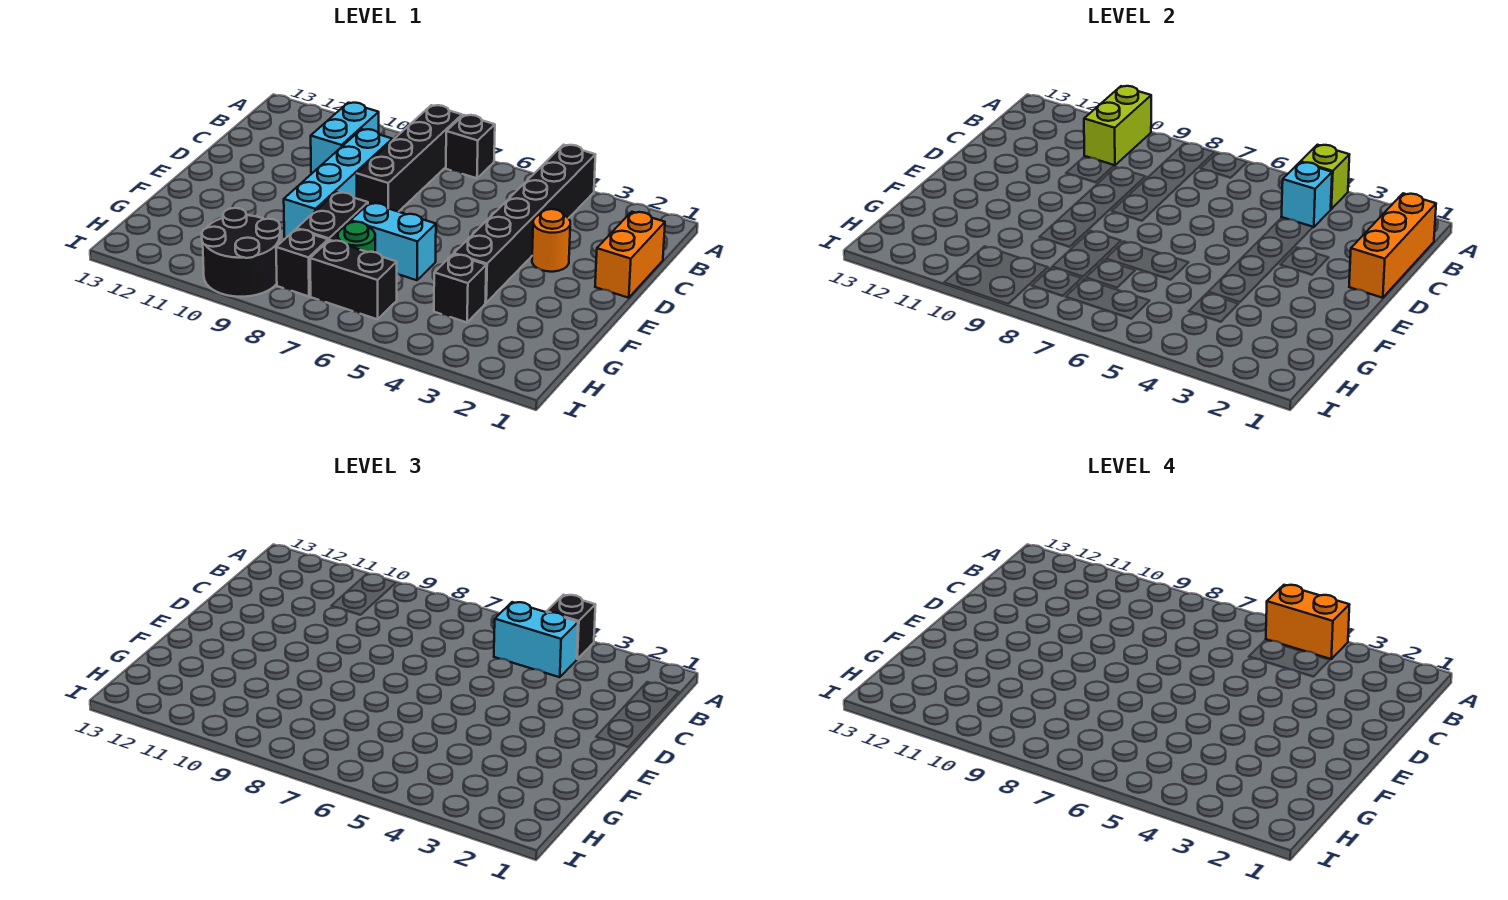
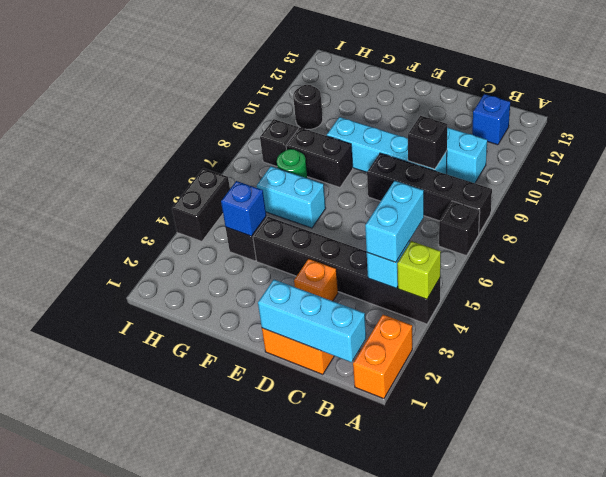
black brick A4 level 3 -> black brick C9 level 2
orange brick A4:A5 level 4 -> orange brick A1:A2 level 1
lime brick A10:B10 level 2 -> none
orange brick B1:D1 level 2 -> cyan brick B1:D1 level 2
none -> blue brick B12 level 1
orange round brick D3 level 1 -> orange brick D3 level 1
cyan brick F6:F7 level 1 -> cyan brick F6:G6 level 1
none -> blue brick G4 level 2
black brick H6:H7 level 1 -> black brick I4:I5 level 1
black round brick H9:I10 level 1 -> black round brick H10 level 1

